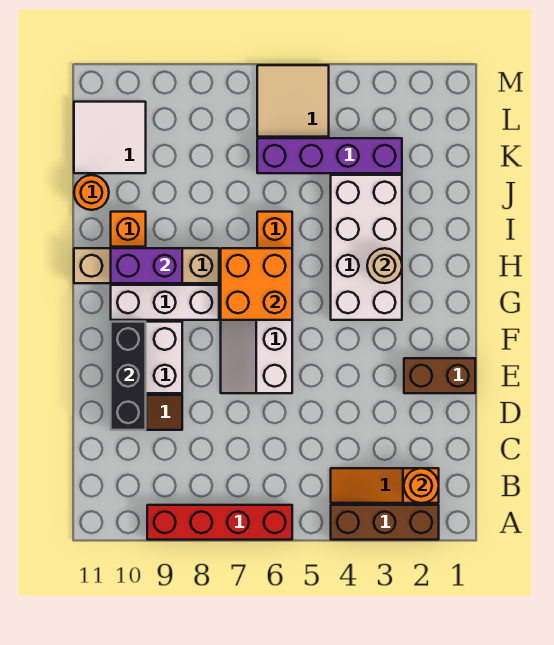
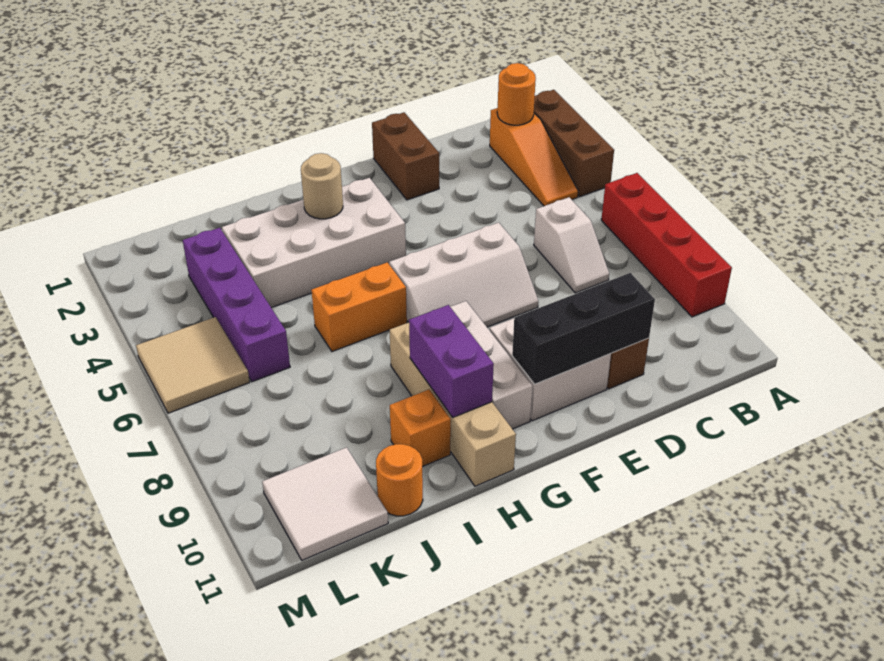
none -> white slope C6:C7 level 1 top 6
orange brick G6:H7 level 2 -> none

